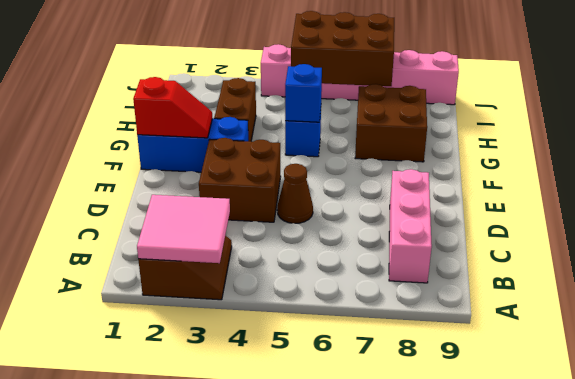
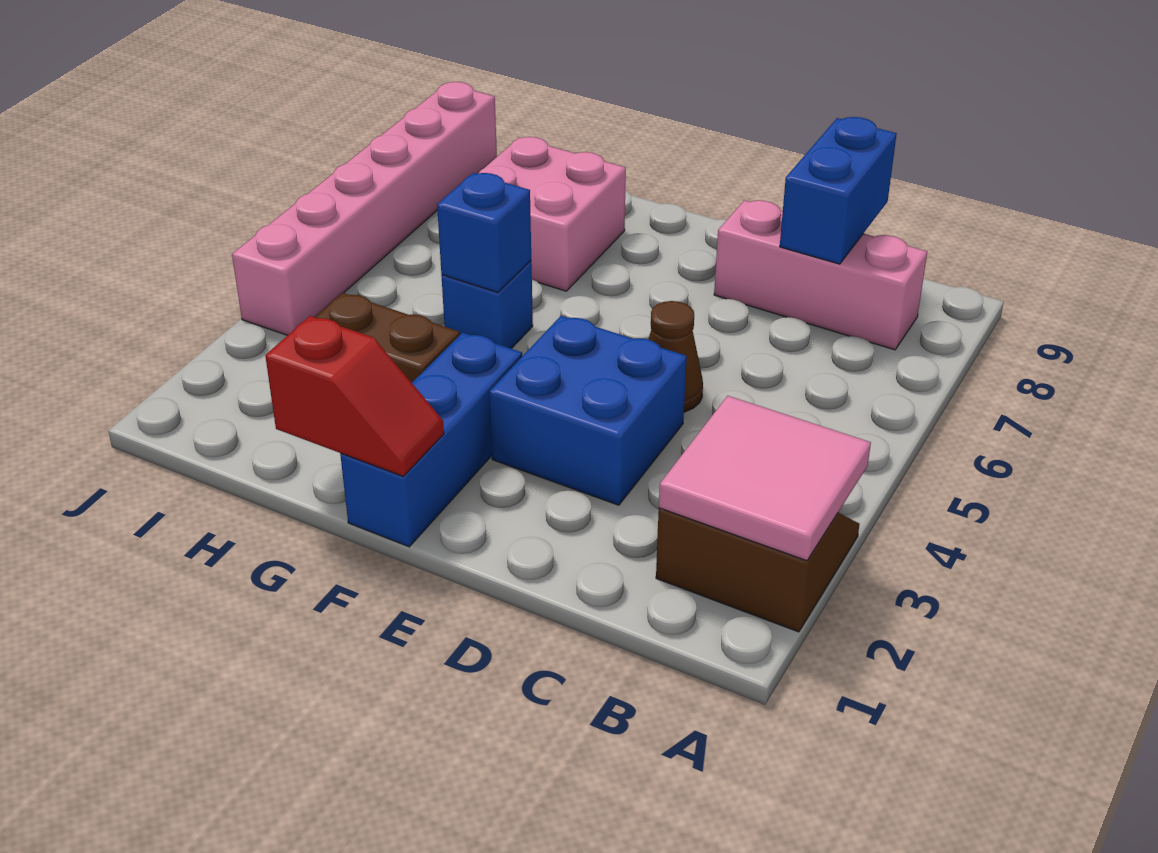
none -> blue brick C8:C9 level 2
brown brick D3:E4 level 1 -> blue brick D3:E4 level 1
red slope F1:F2 level 2 top 1 -> red slope F1:G1 level 2 top G
brown brick G7:H8 level 1 -> pink brick G7:H8 level 1
brown brick I5:J7 level 2 -> none

